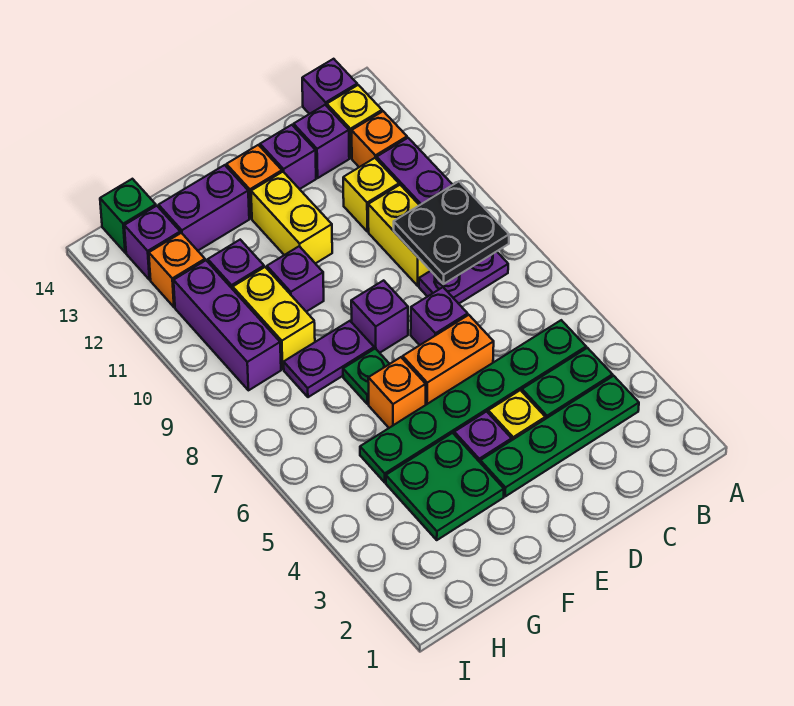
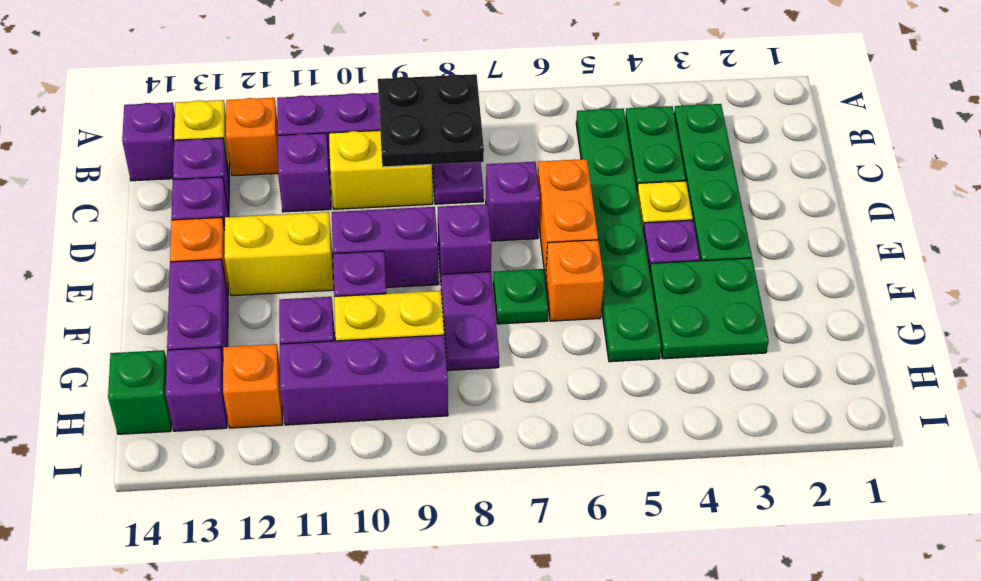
yellow brick C11 level 1 -> purple brick C11 level 1
none -> purple brick E9:E10 level 1

